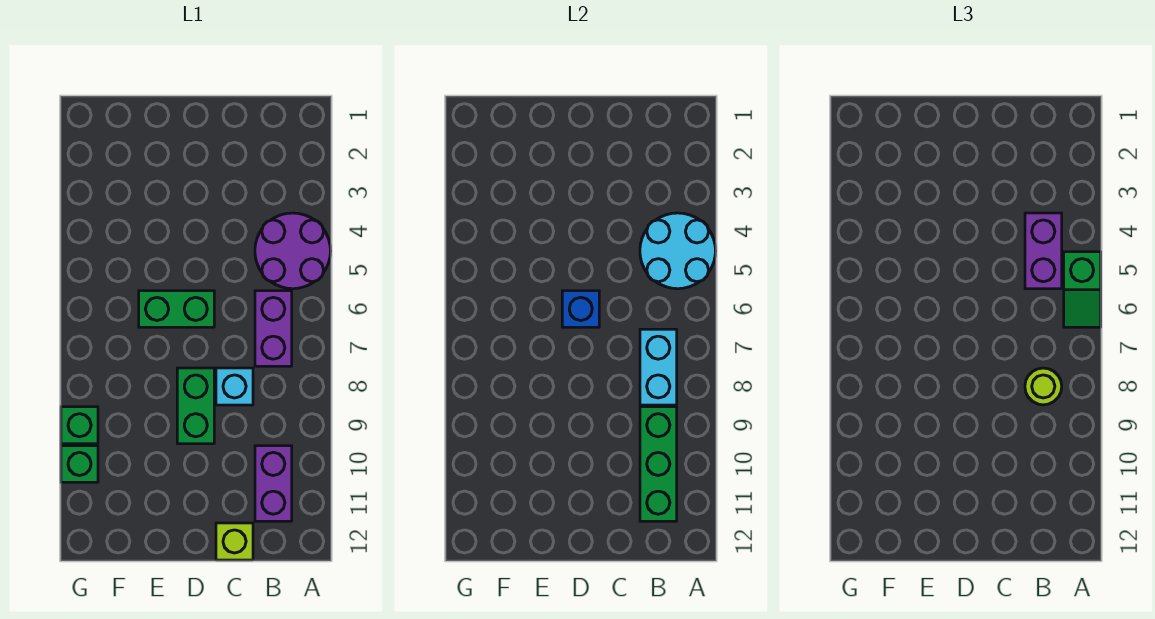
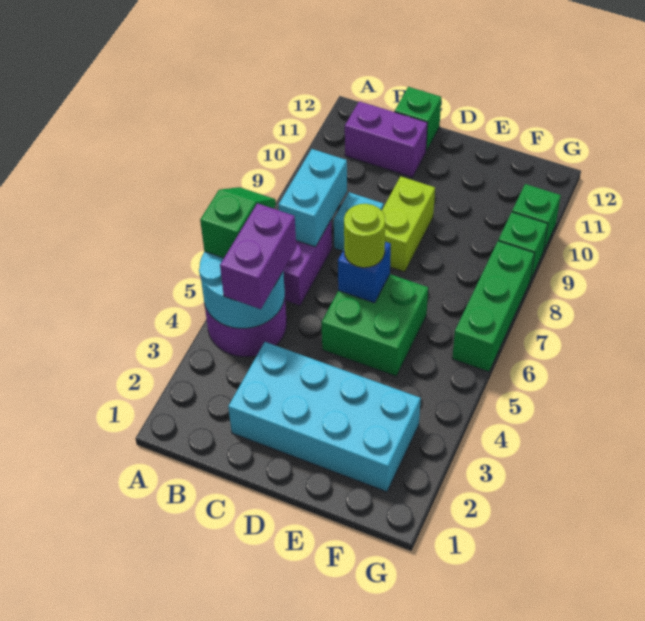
lime round brick B8 level 3 -> lime round brick D6 level 3
green brick B9:B11 level 2 -> green brick G6:G8 level 1
purple brick B10:B11 level 1 -> purple brick B11:C11 level 1
none -> cyan brick C2:F3 level 1
lime brick C12 level 1 -> green brick C12 level 1
green brick D6:E6 level 1 -> green brick D5:E6 level 1
green brick D8:D9 level 1 -> lime brick D8:D9 level 1

